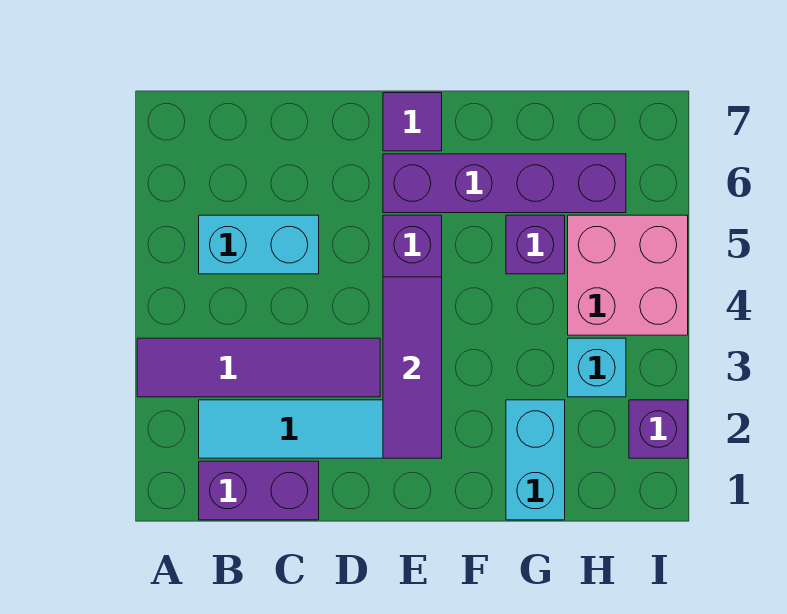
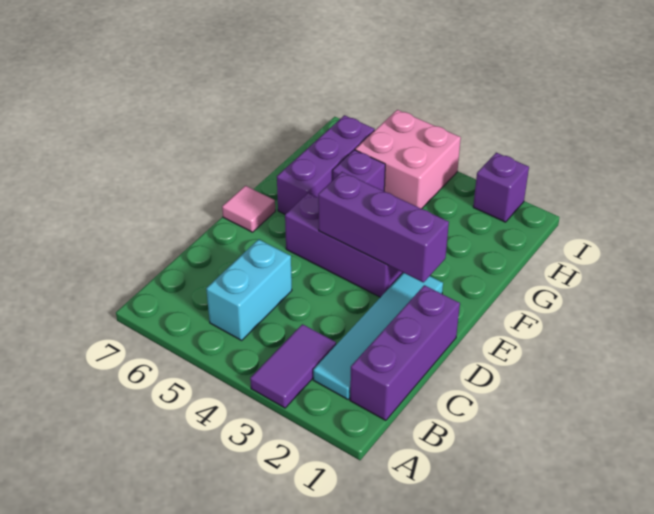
purple tile A3:D3 level 1 -> purple tile A3:B3 level 1
purple brick B1:C1 level 1 -> purple brick B1:D1 level 1
purple tile E2:E4 level 2 -> purple brick E2:E4 level 2
purple brick E6:H6 level 1 -> purple brick F6:H6 level 1
purple tile E7 level 1 -> pink tile E7 level 1
cyan brick G1:G2 level 1 -> none
cyan brick H3 level 1 -> none

